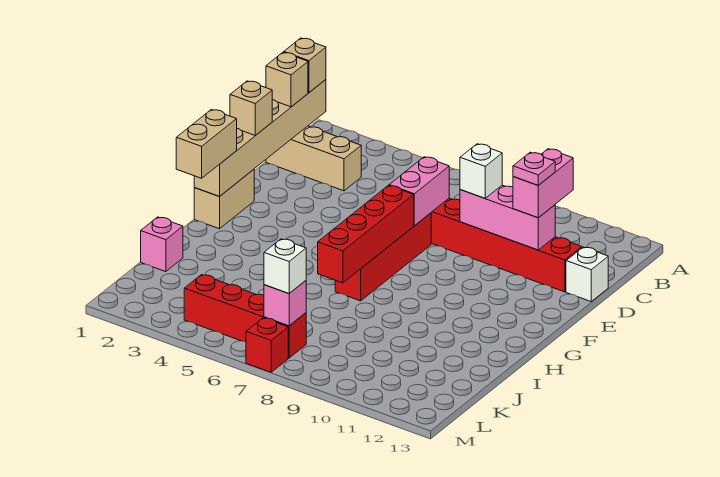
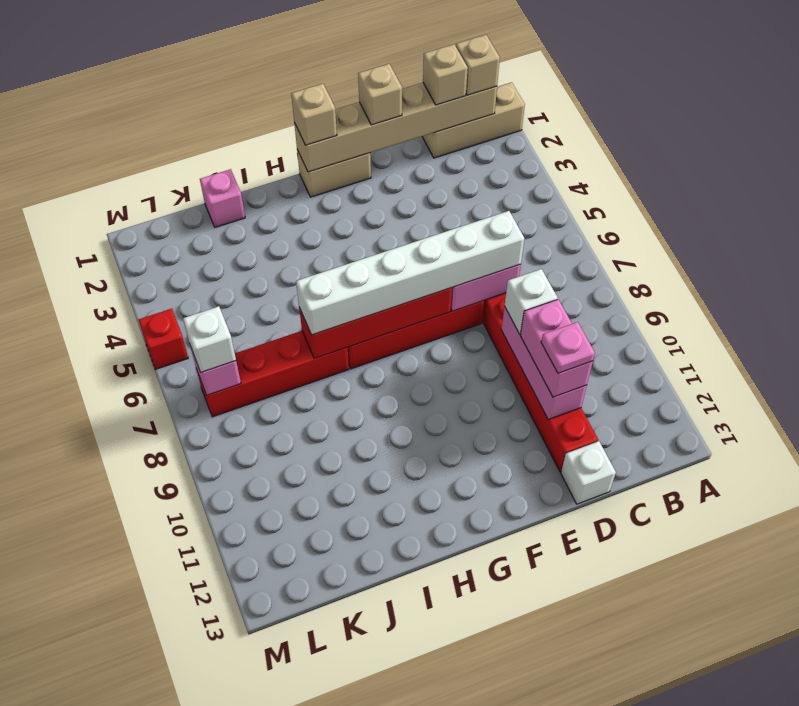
tan brick C1:C3 level 1 -> tan brick A1:C1 level 1
pink brick C11:D11 level 3 -> pink brick D10:D11 level 3
none -> white brick D7:I7 level 3
tan brick G1:H1 level 3 -> tan brick G1 level 3
red brick L4:L7 level 1 -> red brick I7:L7 level 1
red brick M7 level 1 -> red brick M5 level 1

